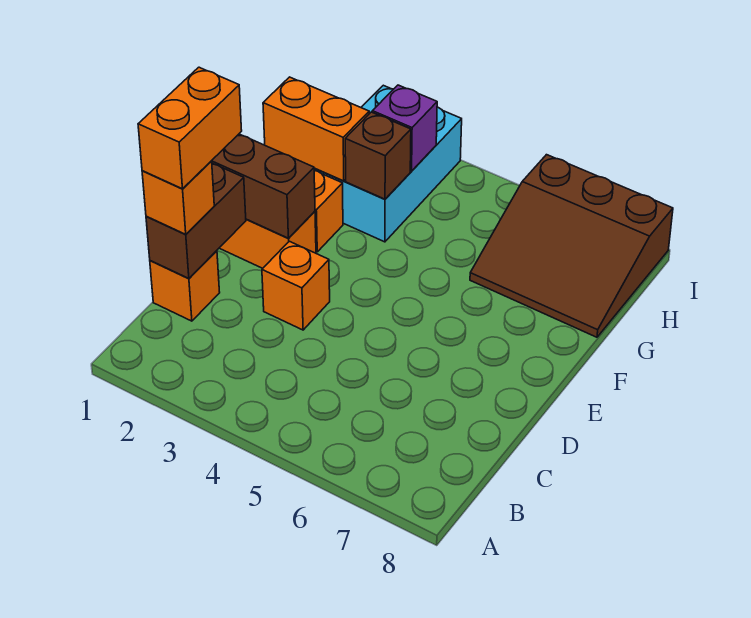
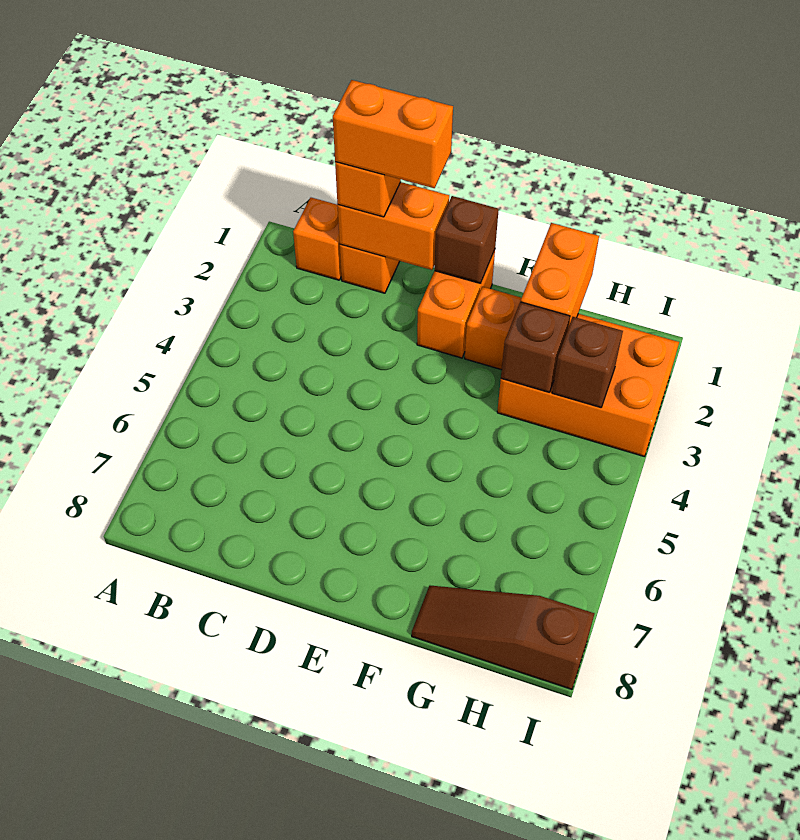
brown brick C1:D1 level 2 -> orange brick C1:D1 level 2
orange brick D3 level 1 -> orange brick B1 level 1
brown brick E1:E2 level 2 -> brown brick E1 level 2
cyan brick G2:I3 level 1 -> orange brick G2:I3 level 1
brown slope G6:I8 level 1 top I -> brown slope G8:I8 level 1 top I
purple brick H3 level 2 -> brown brick H3 level 2

